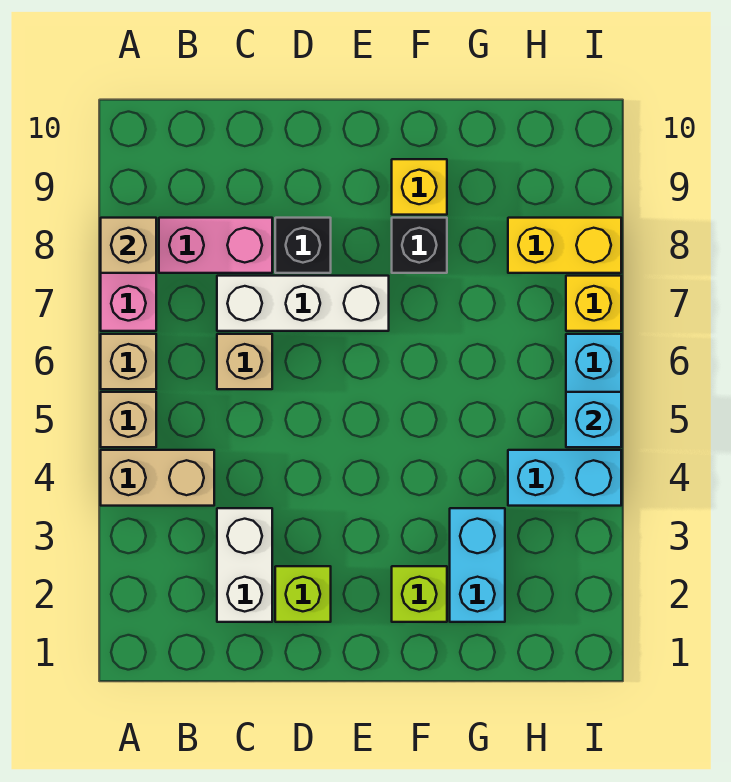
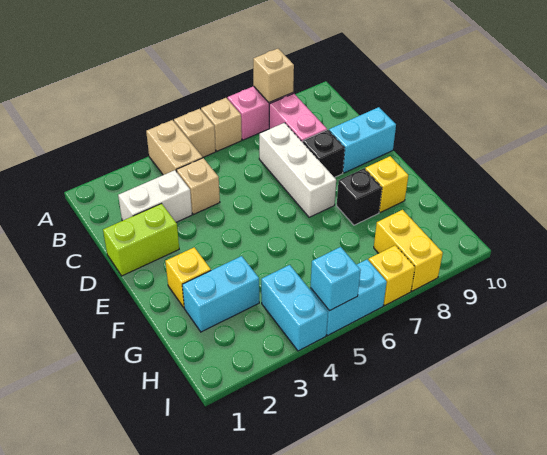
tan brick C6 level 1 -> tan brick C4 level 1
lime brick D2 level 1 -> lime brick D1:D2 level 1
none -> cyan brick D9:D10 level 1
lime brick F2 level 1 -> yellow brick F2 level 1

